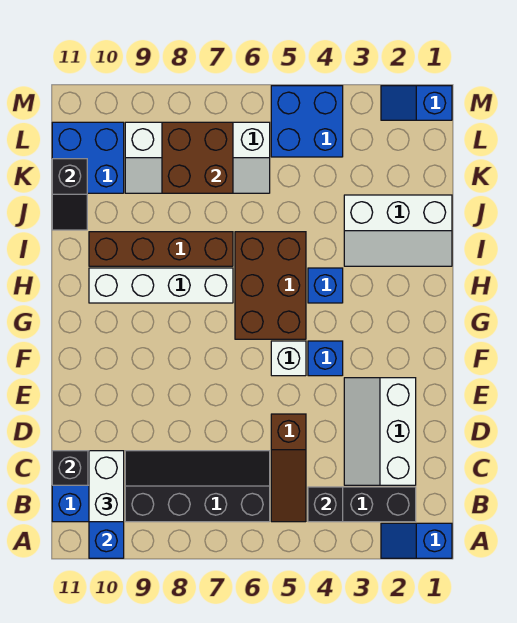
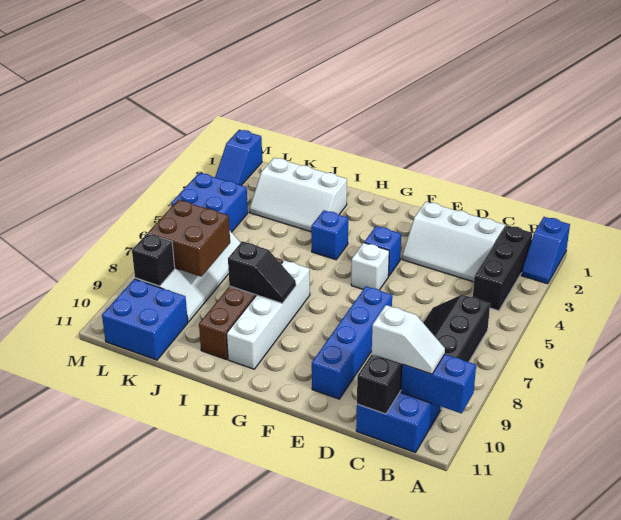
black brick B4 level 2 -> black brick L9 level 2
brown slope B5:D5 level 1 top D -> none
white brick B10:C10 level 3 -> white slope B10:C10 level 3 top C
none -> blue brick E7:E10 level 1
brown brick G5:I6 level 1 -> none
white slope I1:J3 level 1 top J -> white slope I2:K3 level 1 top 2
black slope J11:K11 level 2 top K -> black slope H8:I8 level 2 top I

